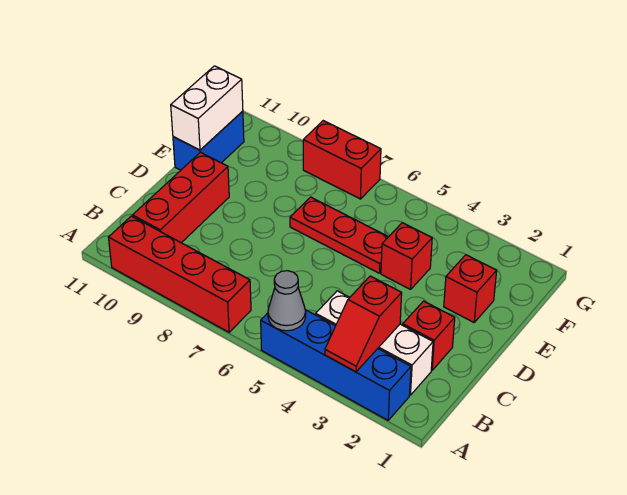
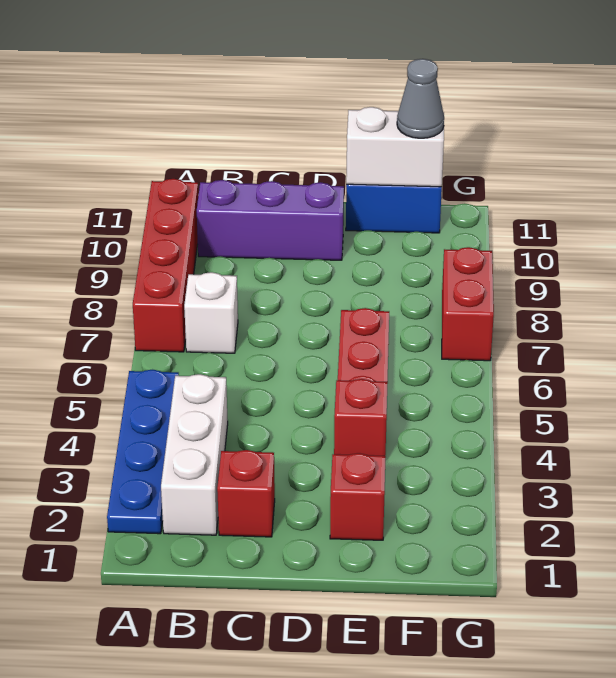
blue brick A2:A5 level 1 -> blue plate A2:A5 level 1
red slope A3:B3 level 2 top B -> none
grey cone A5 level 2 -> grey cone F11 level 3
none -> white brick B7 level 1
red brick B10:D10 level 1 -> purple brick B10:D10 level 1

